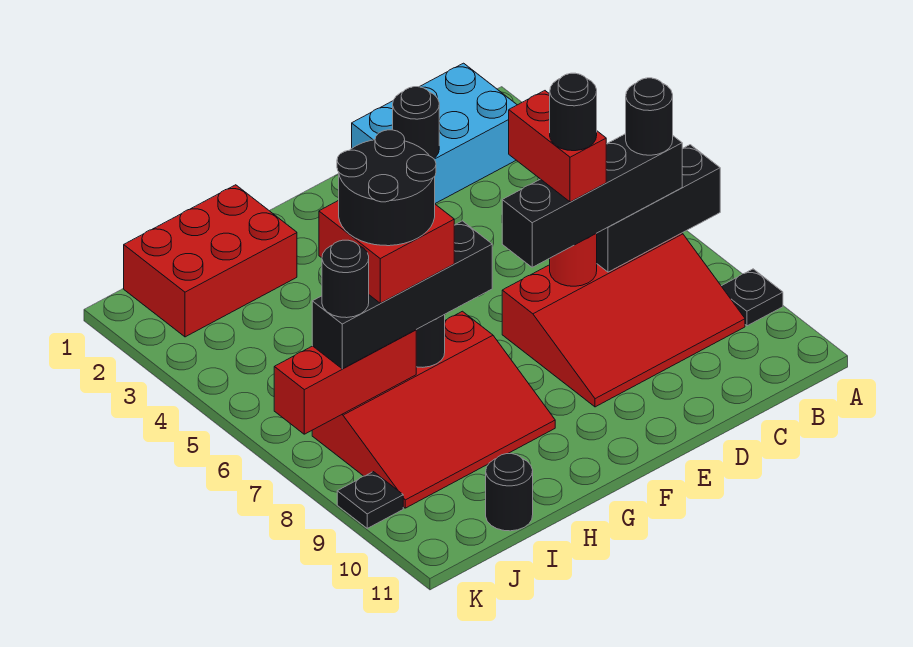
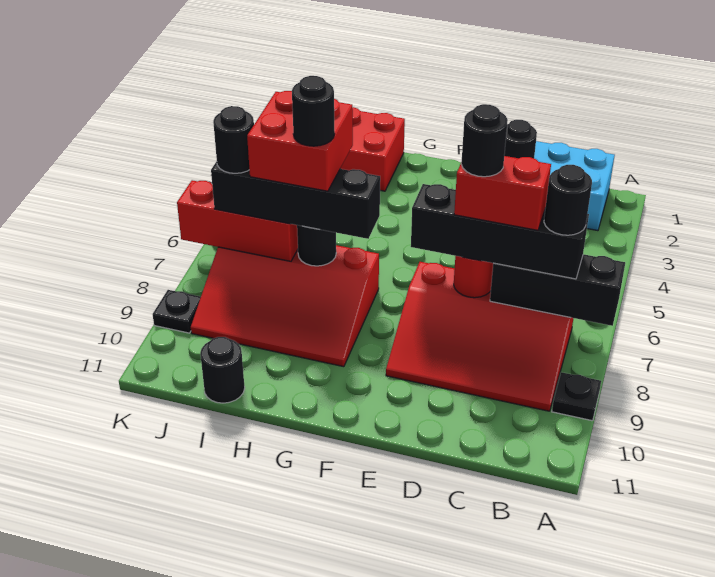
red brick D6:D7 level 4 -> red brick C7:D7 level 4
black round brick H6:I7 level 5 -> black round brick H7 level 5

